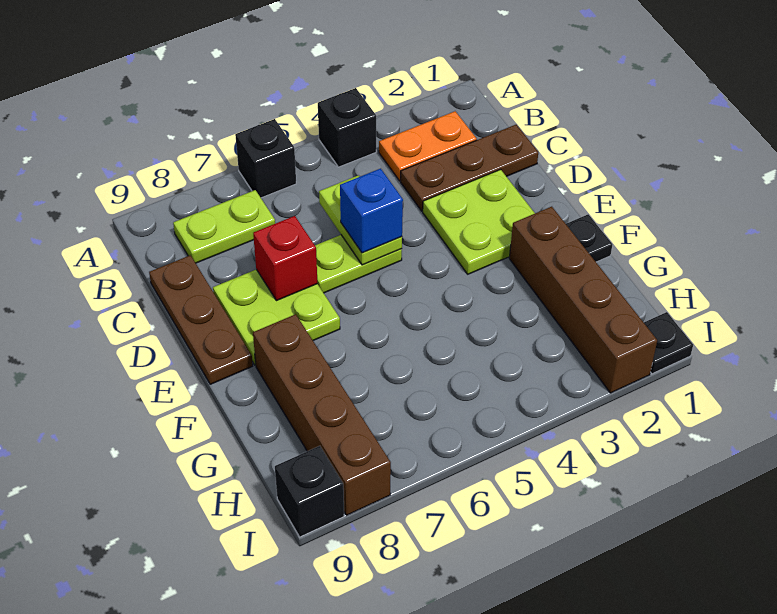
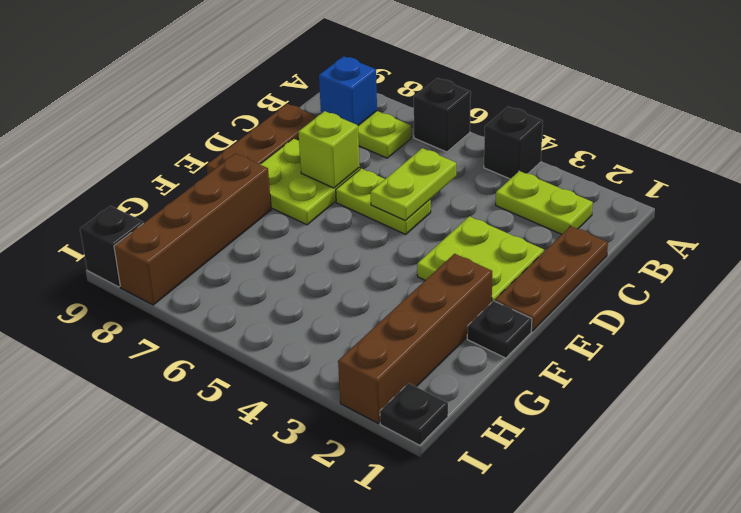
orange plate B2:B3 level 1 -> lime plate B2:B3 level 1
brown plate C1:C3 level 1 -> brown plate C1:E1 level 1
blue brick D5 level 3 -> blue brick B8 level 2
red brick D7 level 2 -> lime brick D7 level 2

